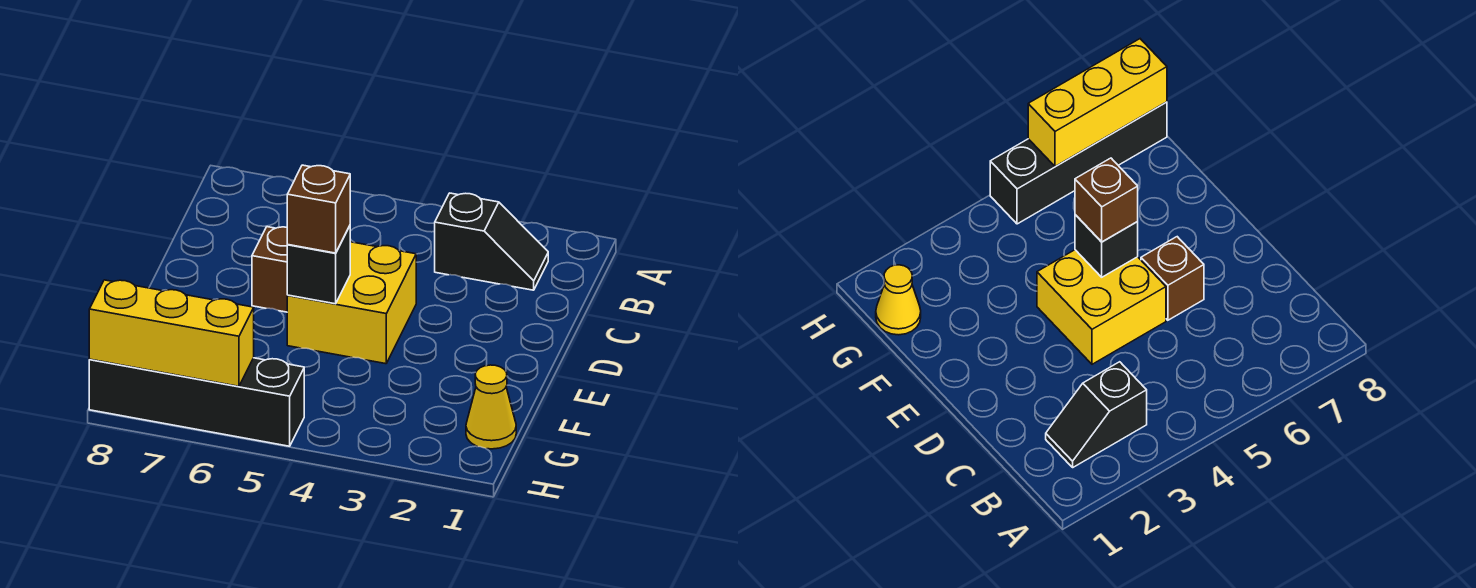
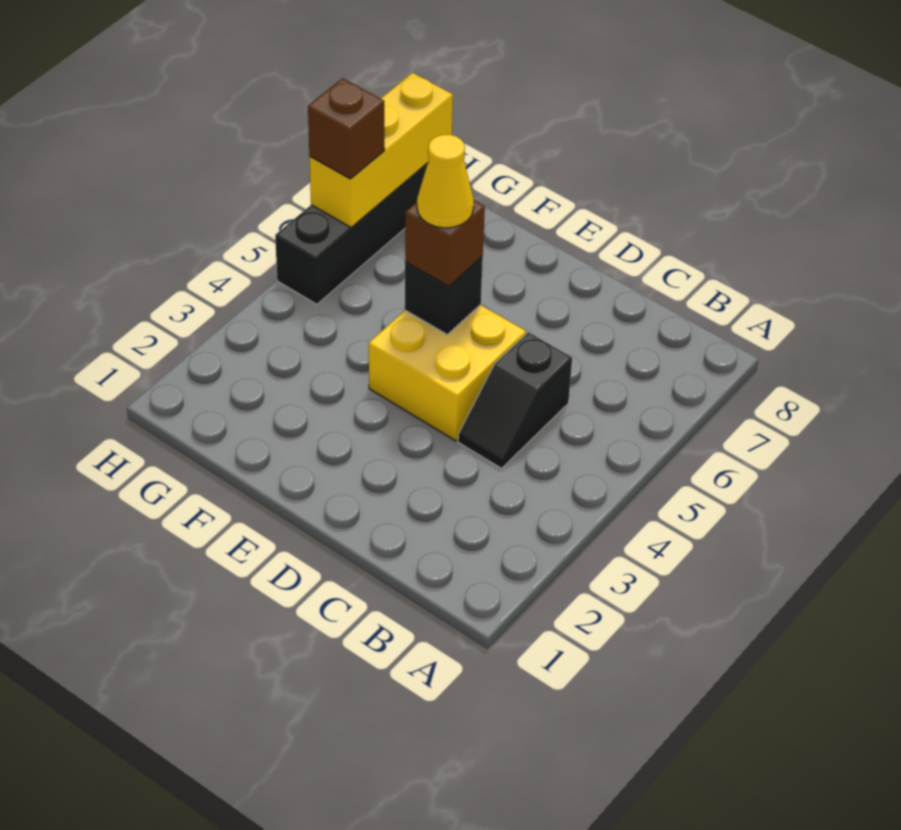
black slope B2:B3 level 1 top 3 -> black slope C4:C5 level 1 top 5
brown brick D6 level 1 -> brown brick H6 level 3
yellow cone G1 level 1 -> yellow cone E5 level 4

